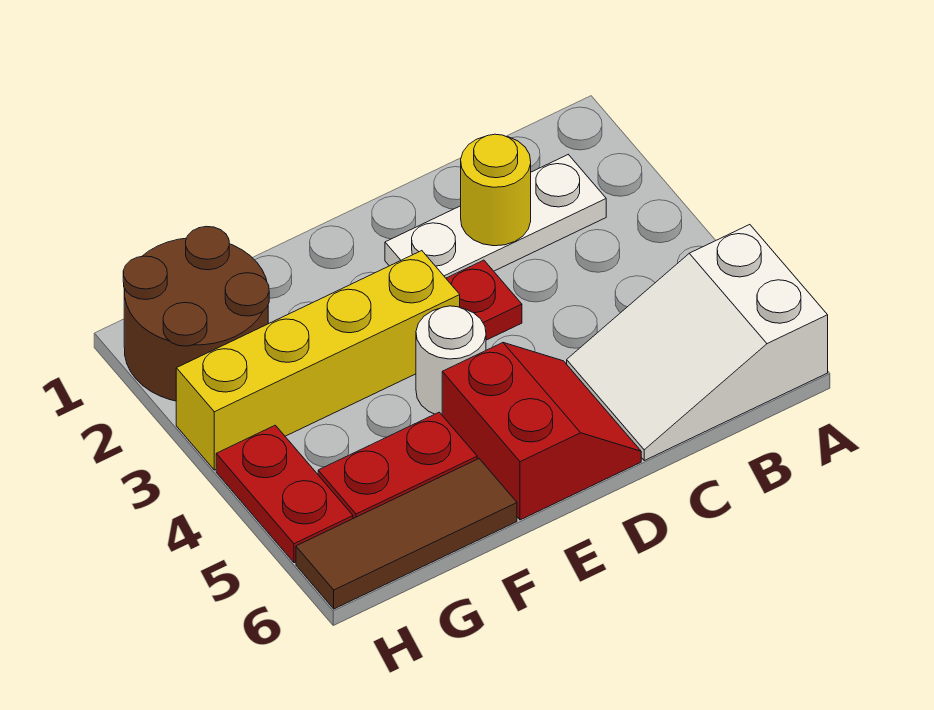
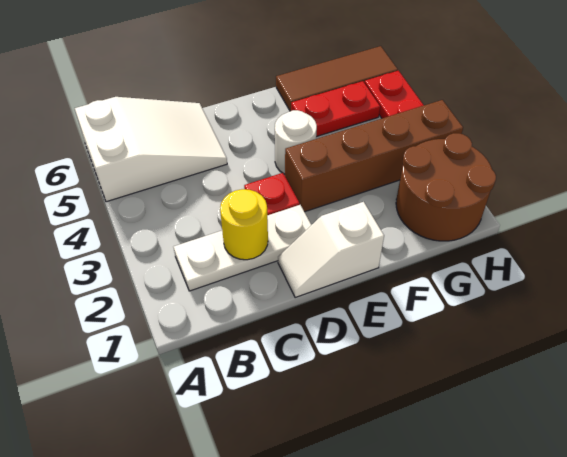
none -> white slope D1:E1 level 1 top E
red slope D5:E6 level 1 top E -> none
yellow brick E3:H3 level 1 -> brown brick E3:H3 level 1

